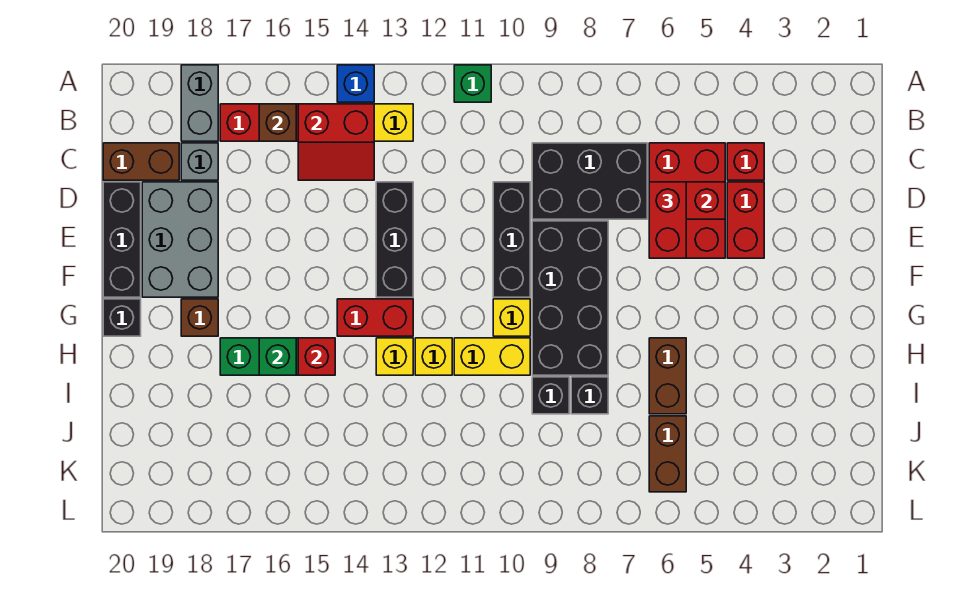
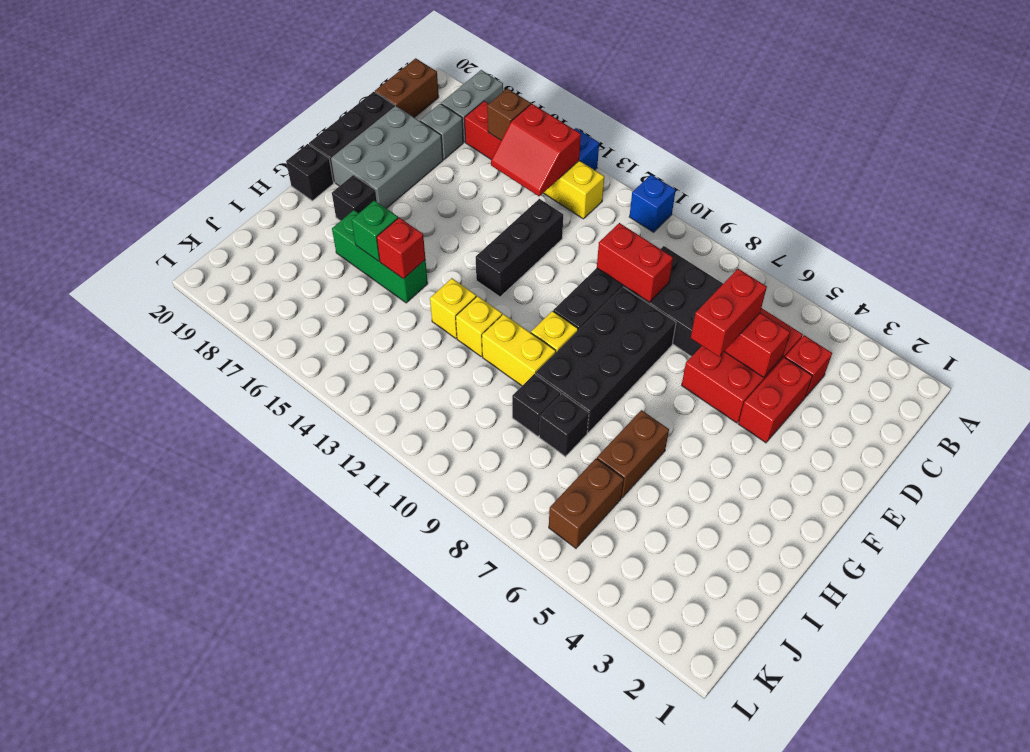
green brick A11 level 1 -> blue brick A11 level 1
brown brick C19:C20 level 1 -> brown brick B20:C20 level 1
red brick G13:G14 level 1 -> red brick D9:D10 level 2
brown brick G18 level 1 -> black brick G18 level 1

